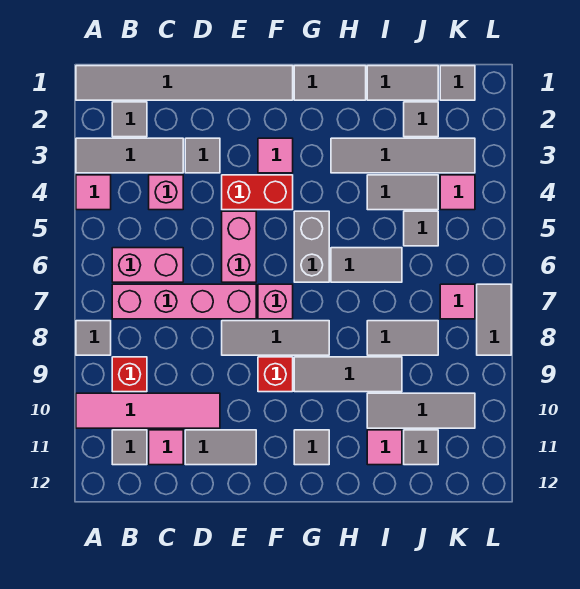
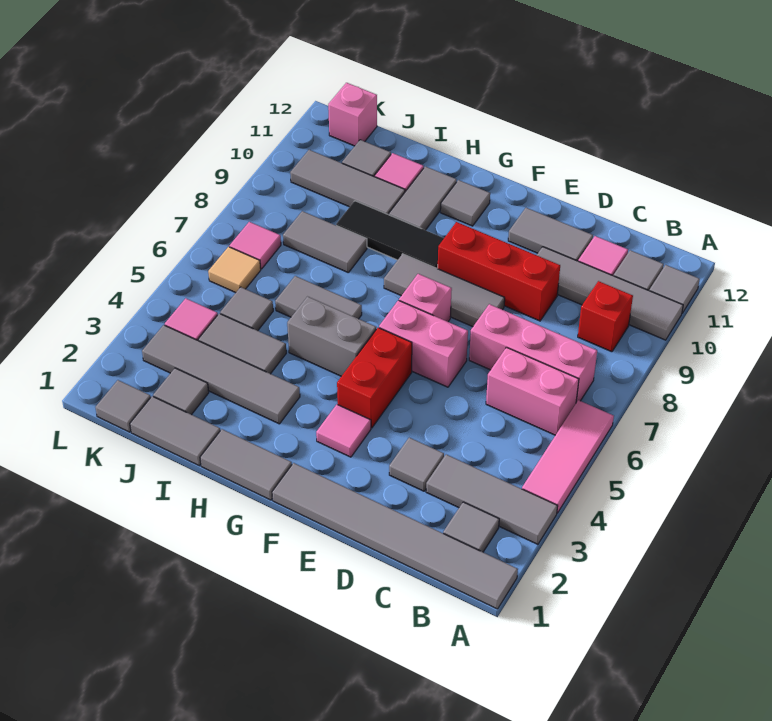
pink tile A4 level 1 -> pink tile A4:A6 level 1
grey tile A8 level 1 -> grey tile A11 level 1
pink tile A10:D10 level 1 -> grey tile A10:D10 level 1
pink brick B7:E7 level 1 -> pink brick B7:D7 level 1
pink brick C4 level 1 -> pink brick K12 level 1
red brick E4:F4 level 1 -> red brick F4:F5 level 1
pink brick E5:E6 level 1 -> pink brick E6:F6 level 1
red brick F9 level 1 -> red brick D9:F9 level 1
grey brick G5:G6 level 1 -> grey brick G5:H5 level 1
grey tile G9:I9 level 1 -> black tile G9:I9 level 1
none -> tan tile K6 level 1
grey tile L7:L8 level 1 -> grey tile H10:H11 level 1

